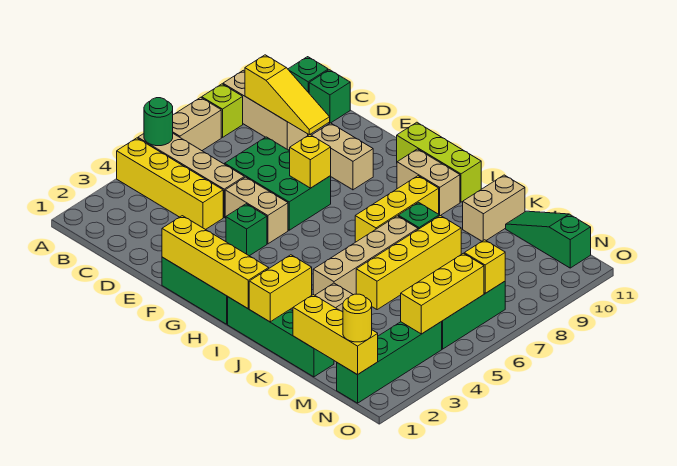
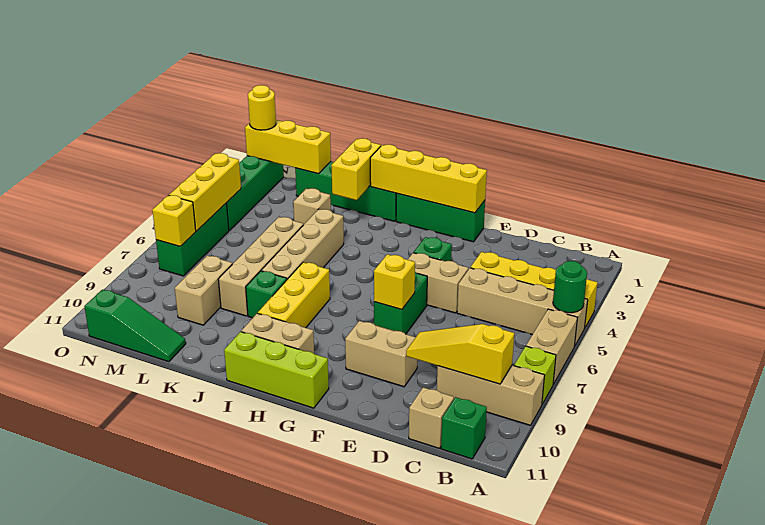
green brick C11 level 1 -> tan brick C11 level 1
green brick D6:F7 level 1 -> green brick F6:F7 level 1
yellow brick K5:K8 level 1 -> tan brick K5:K8 level 1
tan brick K10:K11 level 1 -> tan brick L8:L9 level 1

